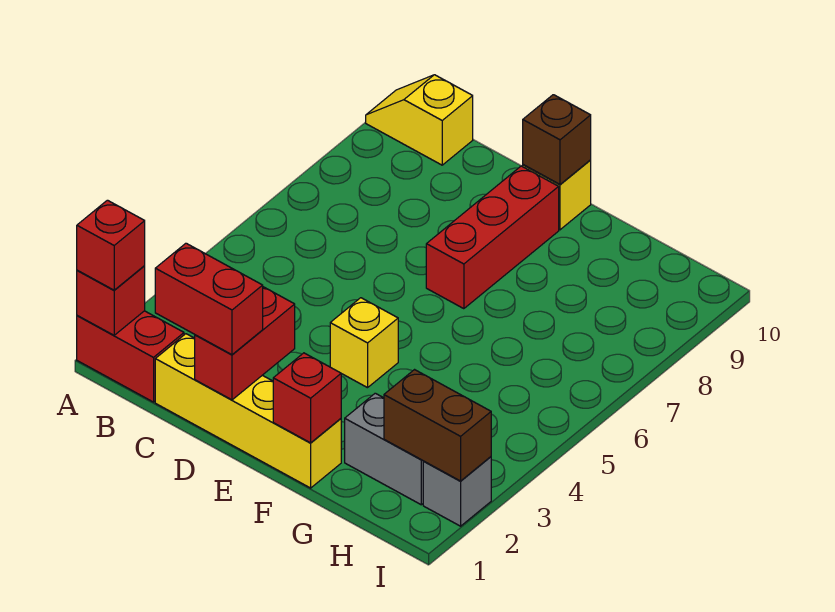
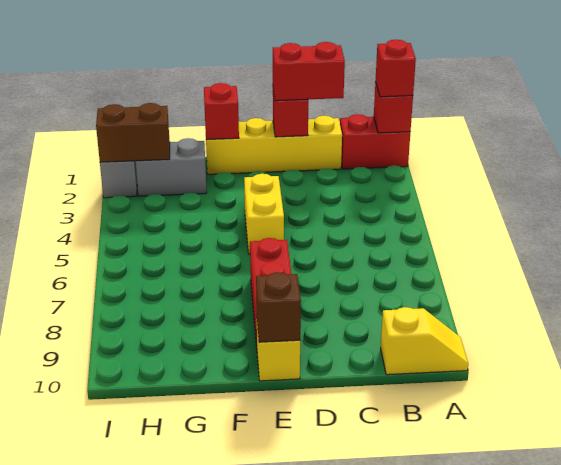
red brick D1:D2 level 2 -> red brick D1 level 2
yellow brick E4 level 1 -> yellow brick E4:E5 level 1

